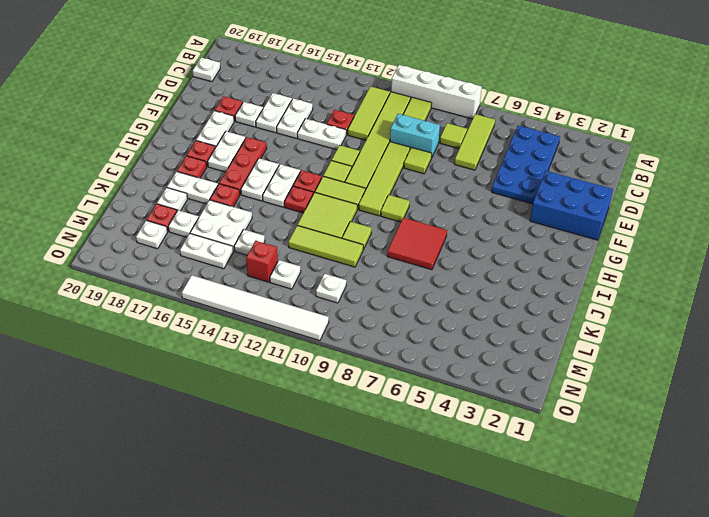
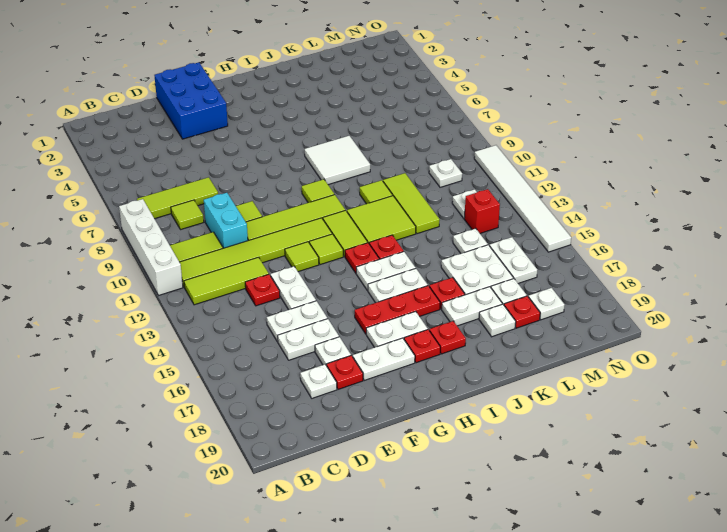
blue plate B4:E5 level 1 -> none
white plate C20 level 1 -> white plate D18 level 1
red tile I7:J8 level 1 -> white tile I7:J8 level 1
white plate J17:J18 level 1 -> white plate J17:K17 level 1

